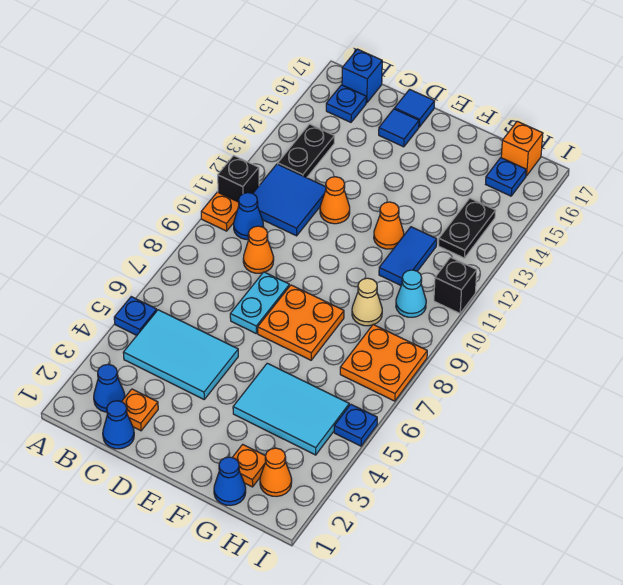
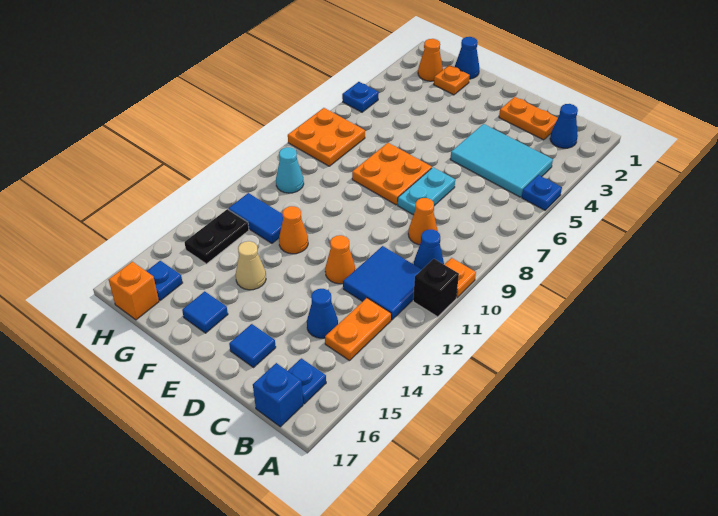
black plate B13:B14 level 1 -> orange plate B13:B14 level 1
blue cone C1 level 1 -> blue cone C14 level 1
orange plate C2 level 1 -> orange plate C2:D2 level 1
blue tile D17 level 1 -> blue tile F16 level 1
cyan tile F4:H5 level 1 -> none
tan cone G9 level 1 -> tan cone F14 level 1
blue tile G11:G12 level 1 -> blue tile G12:H12 level 1
black brick I11 level 1 -> none

